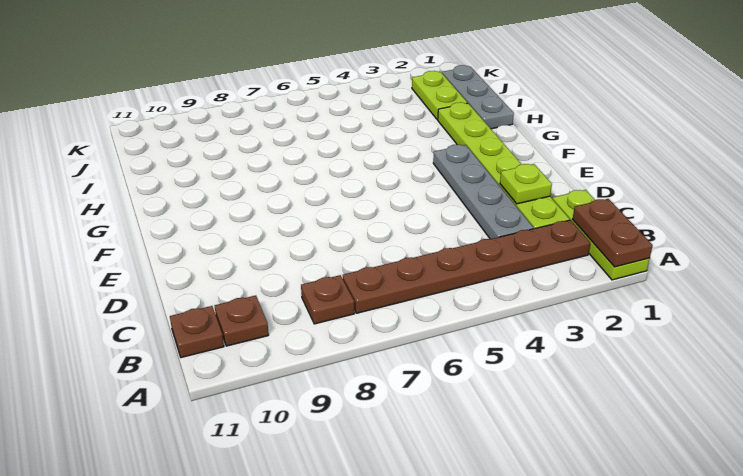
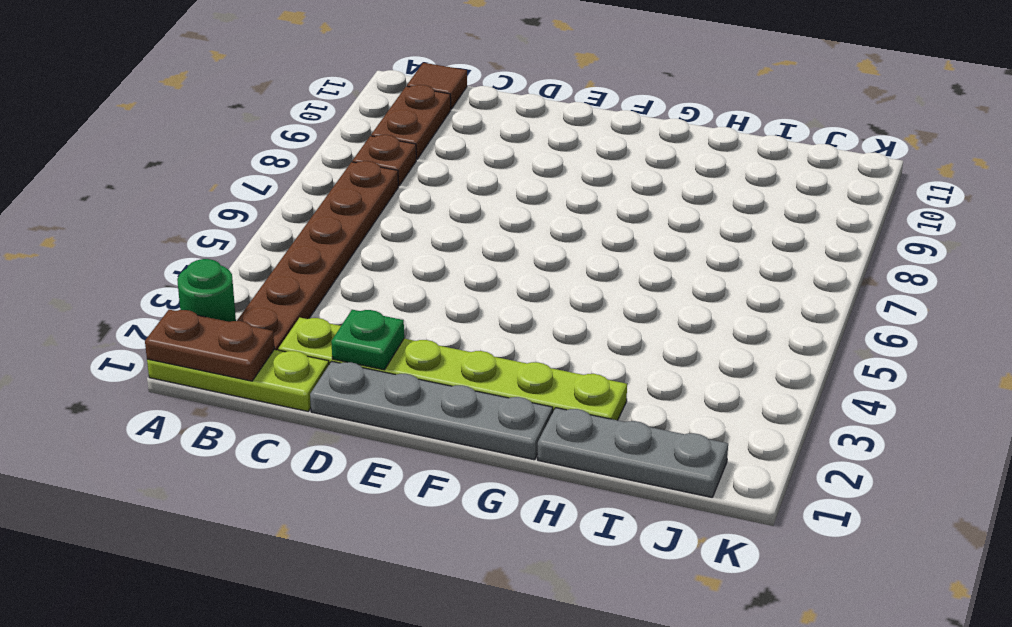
none -> green round brick A2 level 1
brown plate B10 level 1 -> brown plate B9:B10 level 1
brown plate B11 level 1 -> brown tile B11 level 1
grey plate C3:F3 level 1 -> grey plate D1:G1 level 1
lime plate D2 level 2 -> green plate D2 level 2
lime plate I2:J2 level 1 -> none

